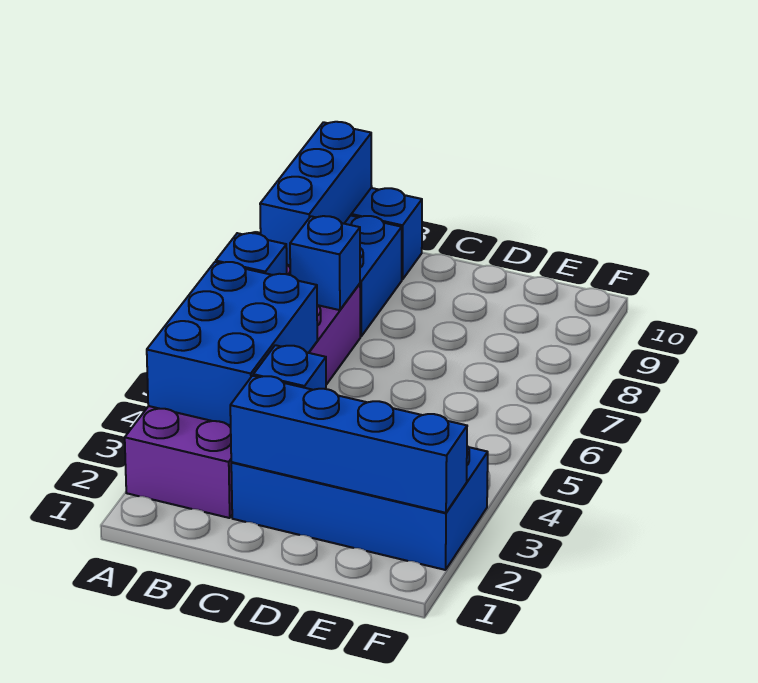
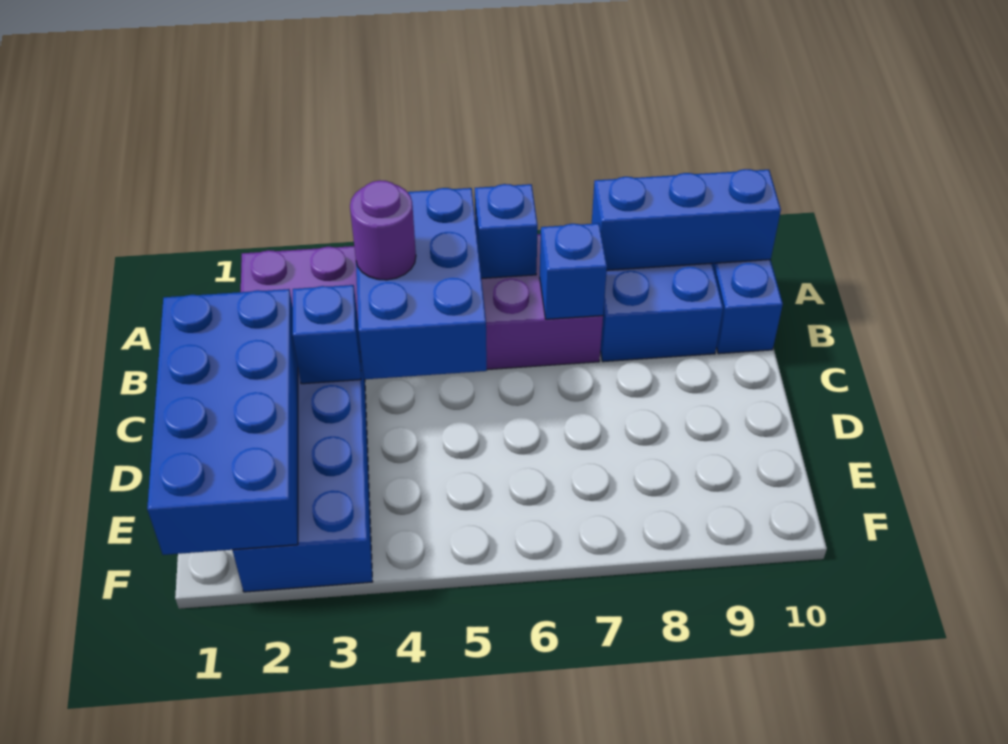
blue brick A3:B5 level 2 -> blue brick A4:C5 level 2
none -> purple round brick B4 level 3
blue brick C2:F2 level 2 -> blue brick C1:F2 level 2

